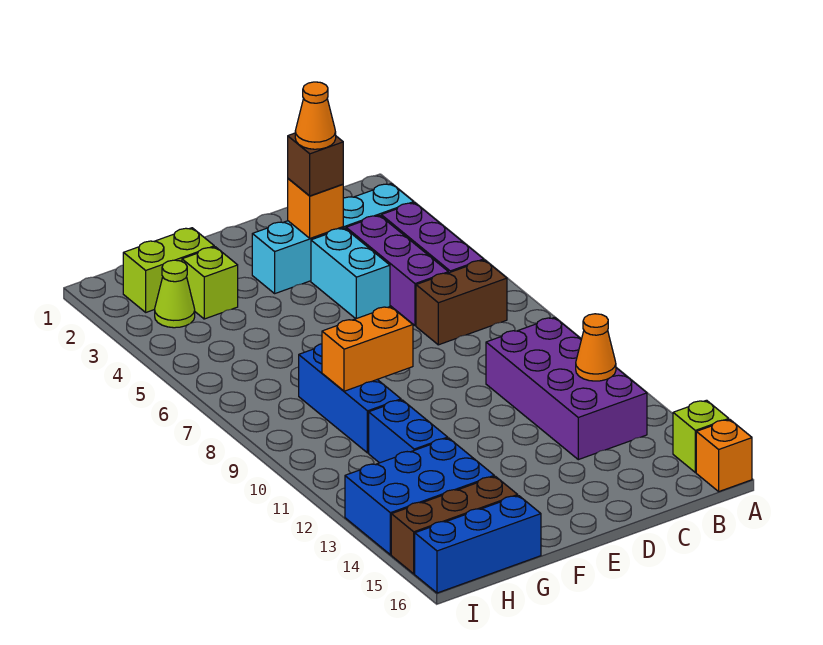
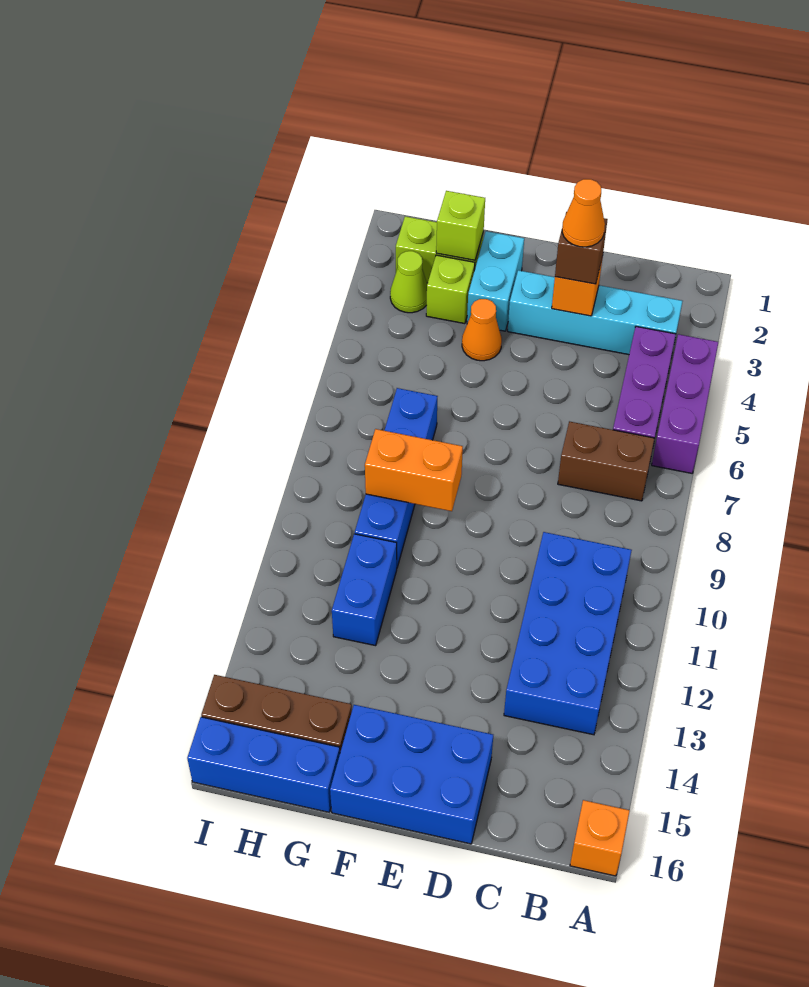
lime brick A15 level 1 -> lime brick G2 level 2
purple brick B10:C13 level 1 -> blue brick B10:C13 level 1
orange cone B12 level 2 -> orange cone F4 level 1
purple brick C4:C6 level 1 -> purple brick A4:A6 level 1
cyan brick D4:D5 level 1 -> cyan brick F2:F3 level 1
blue brick G8:G10 level 1 -> blue brick G7:G10 level 1
blue brick G13:I14 level 1 -> blue brick D15:F16 level 1

